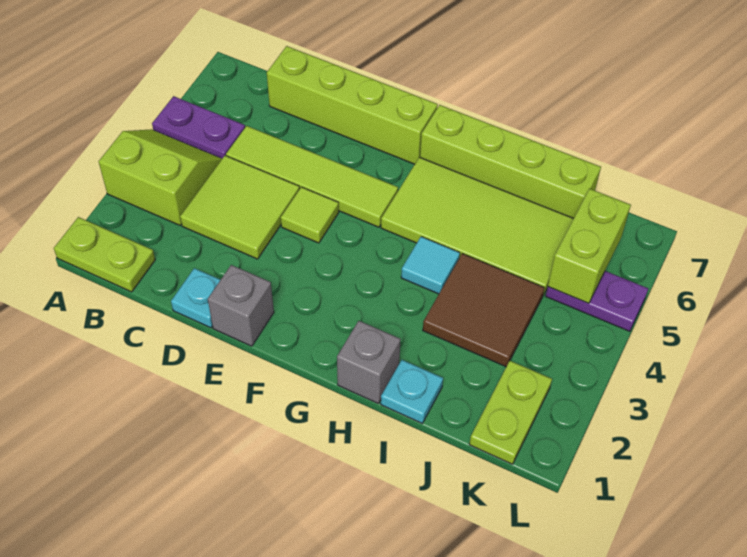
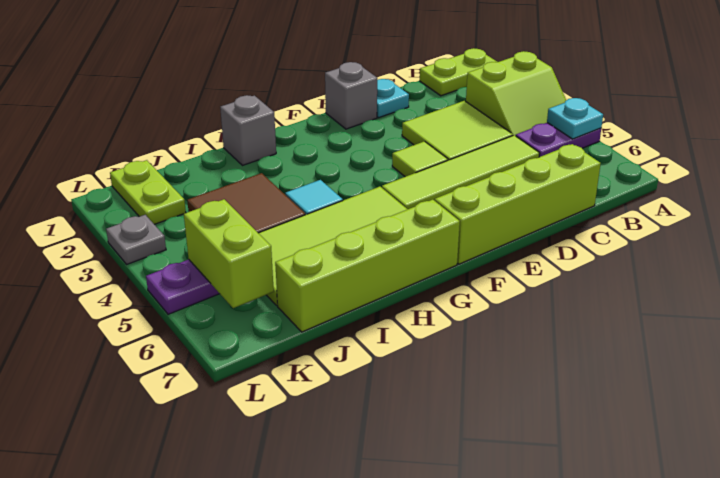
cyan plate I1 level 1 -> cyan plate A5 level 2
none -> grey plate L3 level 1

